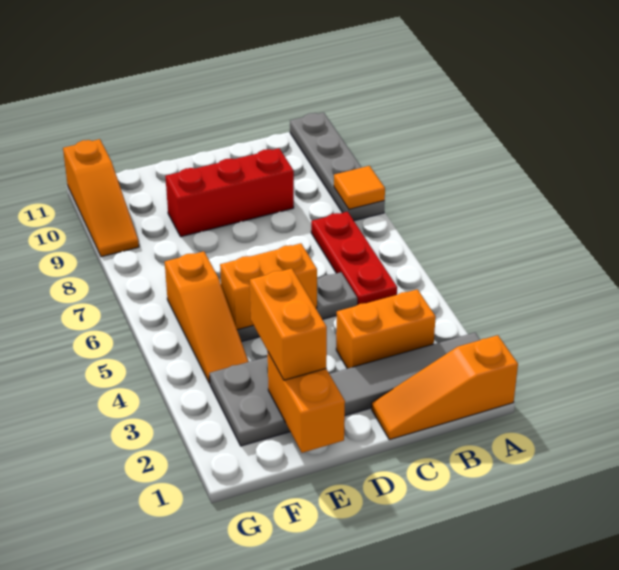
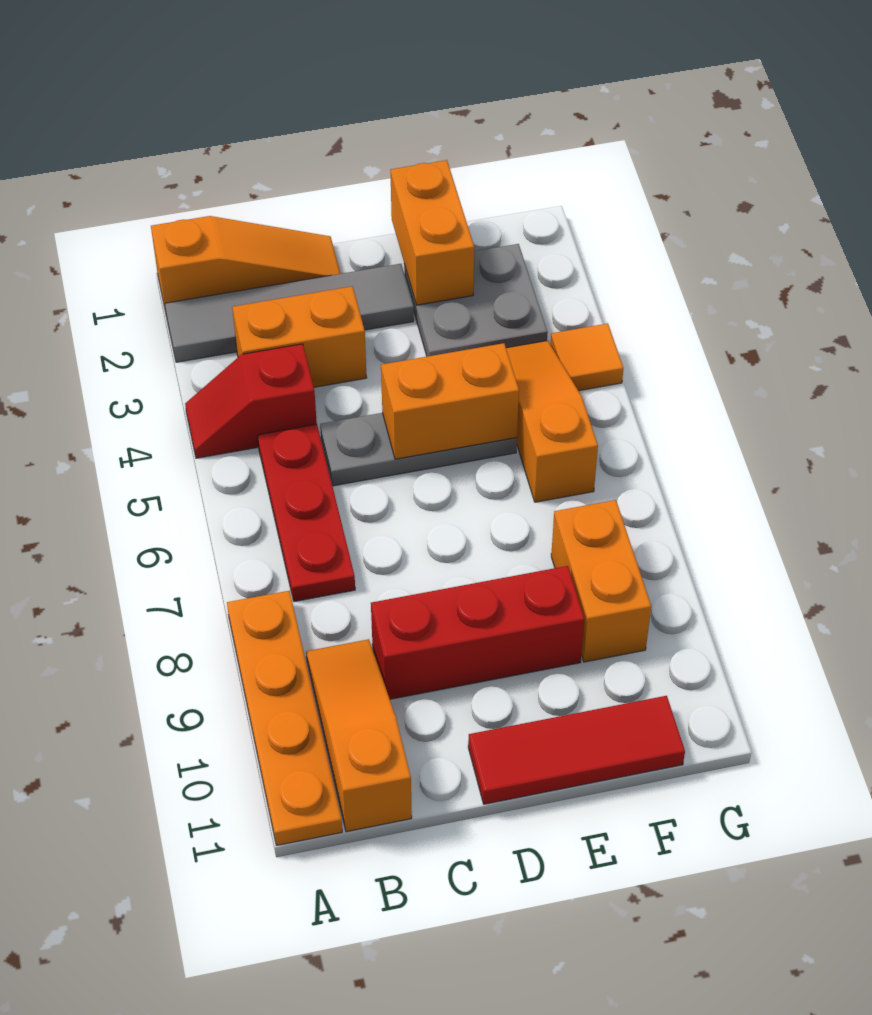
none -> red slope A4:B4 level 1 top B
grey plate A8:A11 level 1 -> orange plate A8:A11 level 1
orange tile A8 level 2 -> orange tile G4 level 1
none -> red tile D11:F11 level 1
orange brick E2:E3 level 3 -> orange brick F8:F9 level 1
orange slope G9:G11 level 1 top 11 -> orange slope B9:B11 level 1 top 11

